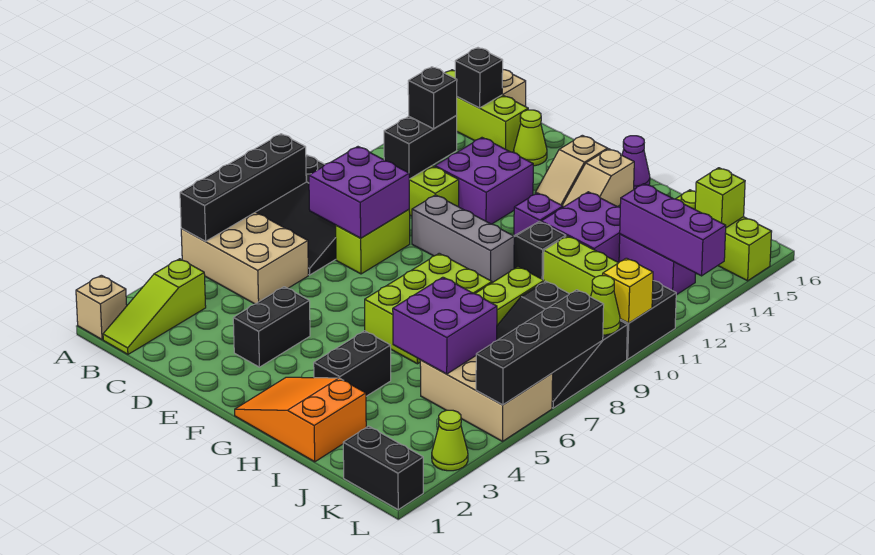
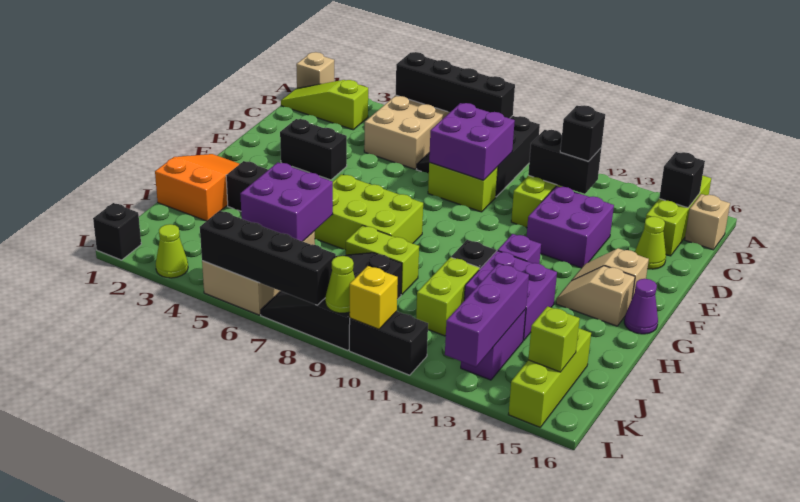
grey brick E10:G10 level 1 -> none
black brick K1:L1 level 1 -> black brick L1 level 1

